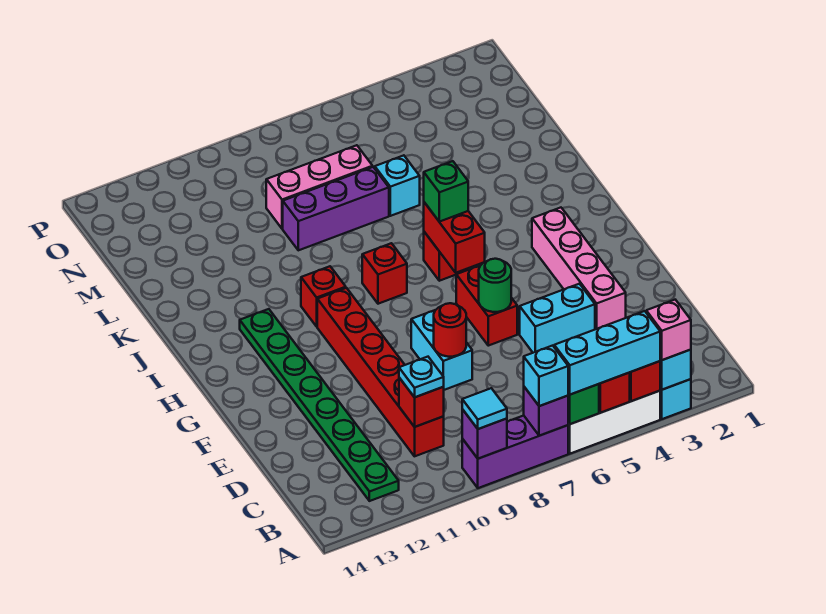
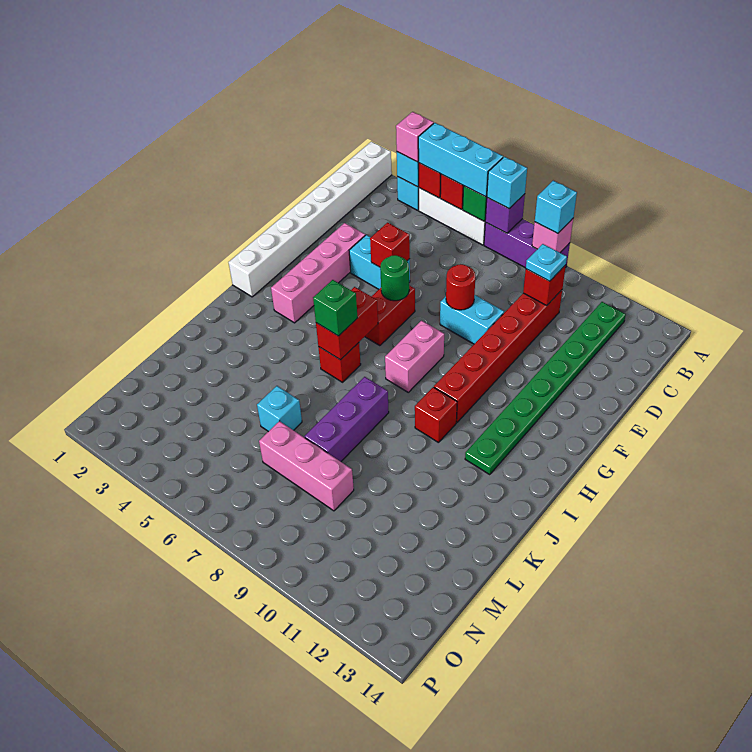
none -> white brick A1:H1 level 1
purple brick A9 level 2 -> pink brick A9 level 2
cyan tile A9 level 3 -> cyan brick A9 level 3
cyan brick E8:F8 level 1 -> cyan brick E8:E9 level 1
none -> pink brick G8:H8 level 1
red brick I8 level 1 -> red brick E5 level 2
purple brick L7:L9 level 1 -> purple brick J8:L8 level 1

